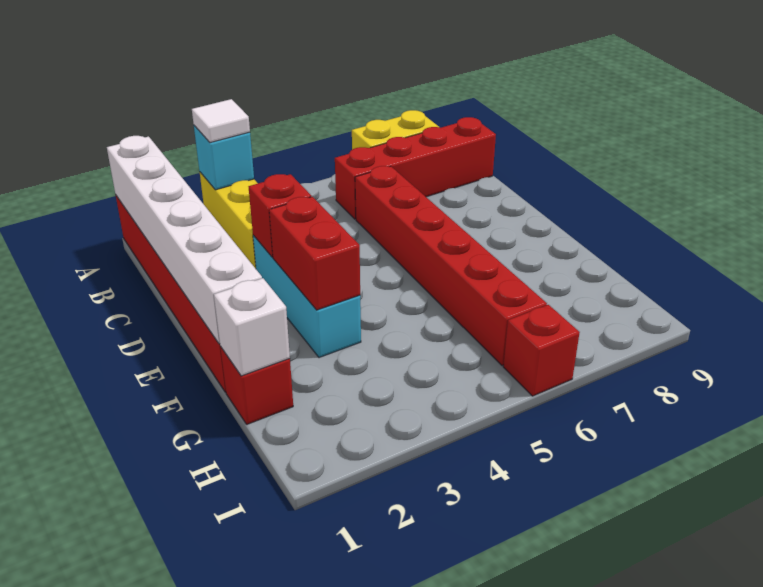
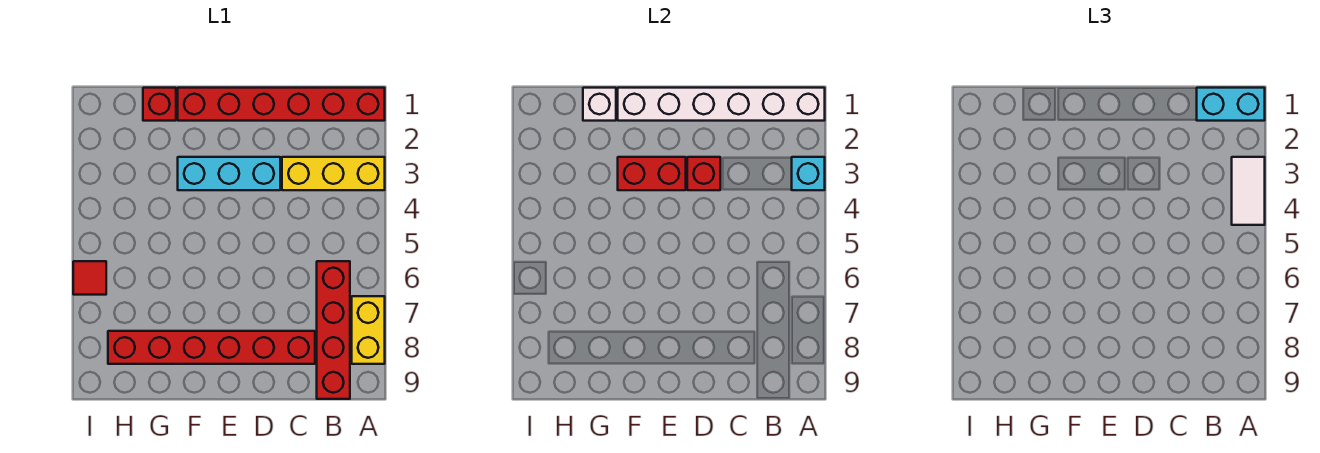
none -> cyan brick A1:B1 level 3
white tile A3 level 3 -> white tile A3:A4 level 3
red brick C6:H6 level 1 -> red brick C8:H8 level 1
red brick I6 level 1 -> red tile I6 level 1

